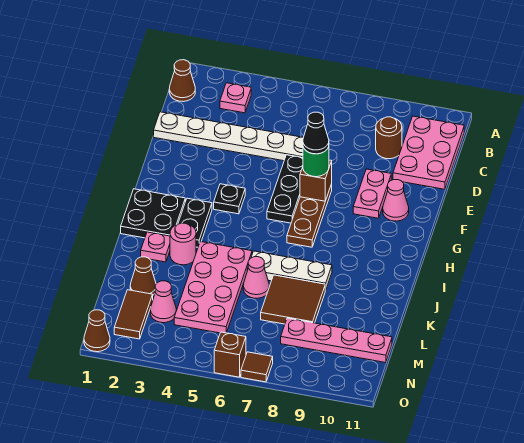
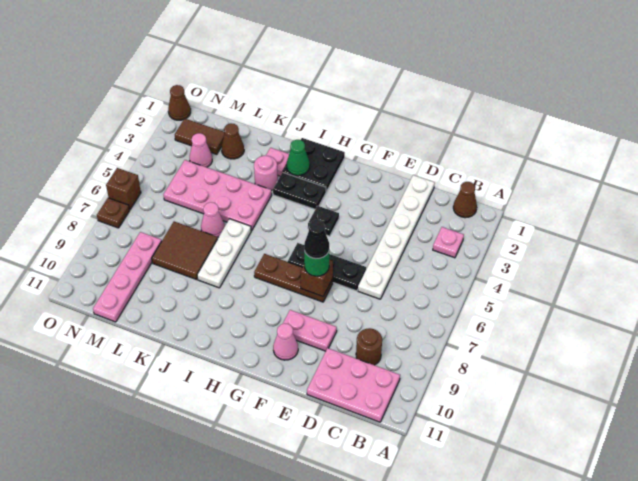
none -> green cone I2 level 2
brown tile O7 level 1 -> brown plate O7 level 1

